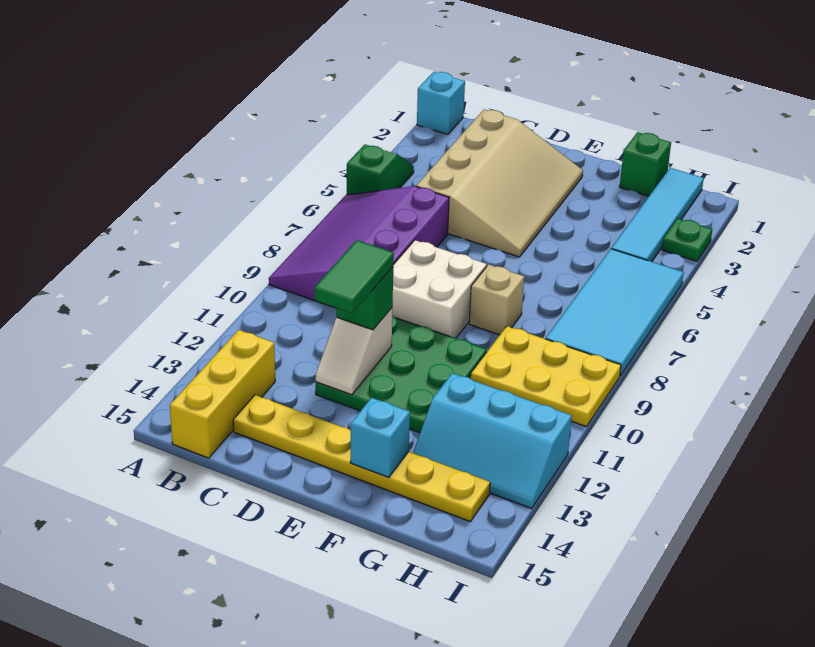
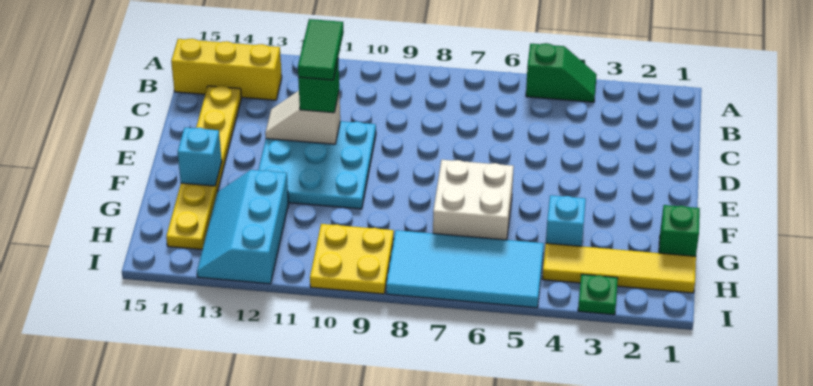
cyan brick A1 level 1 -> cyan brick G4 level 1
purple slope A6:C9 level 1 top C -> none
tan slope C2:E5 level 1 top C -> none
white brick D8:E9 level 1 -> white brick F6:G7 level 1
green plate D10:F12 level 1 -> cyan plate D10:F12 level 1
green tile D11:D12 level 4 -> green tile C11:D11 level 4
tan brick F8 level 1 -> none
yellow plate G9:I10 level 1 -> yellow plate H9:I10 level 1
cyan tile H1:H4 level 1 -> yellow tile H1:H4 level 1

